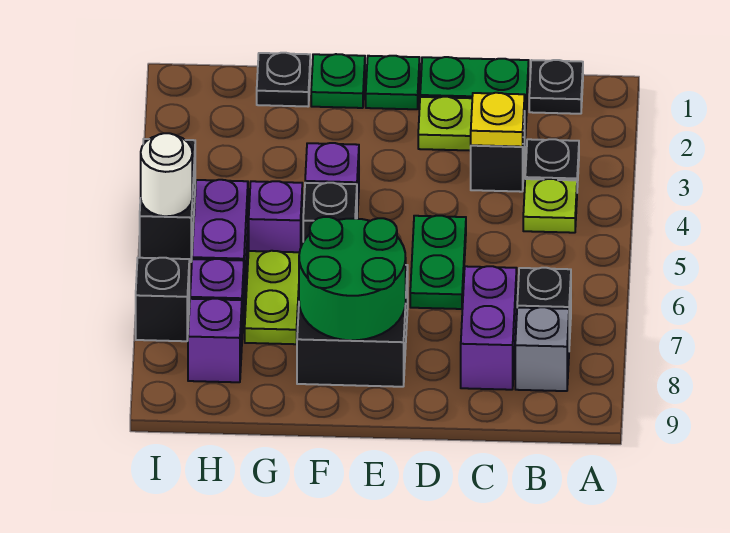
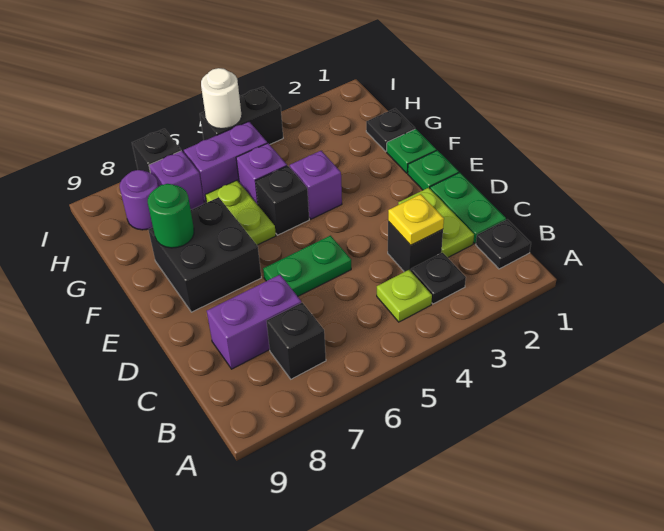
grey brick B8 level 1 -> none
green round brick E7:F8 level 2 -> green round brick F8 level 2
lime plate G6:G7 level 1 -> lime plate F6:G6 level 1
purple brick H8 level 1 -> purple round brick H8 level 1

